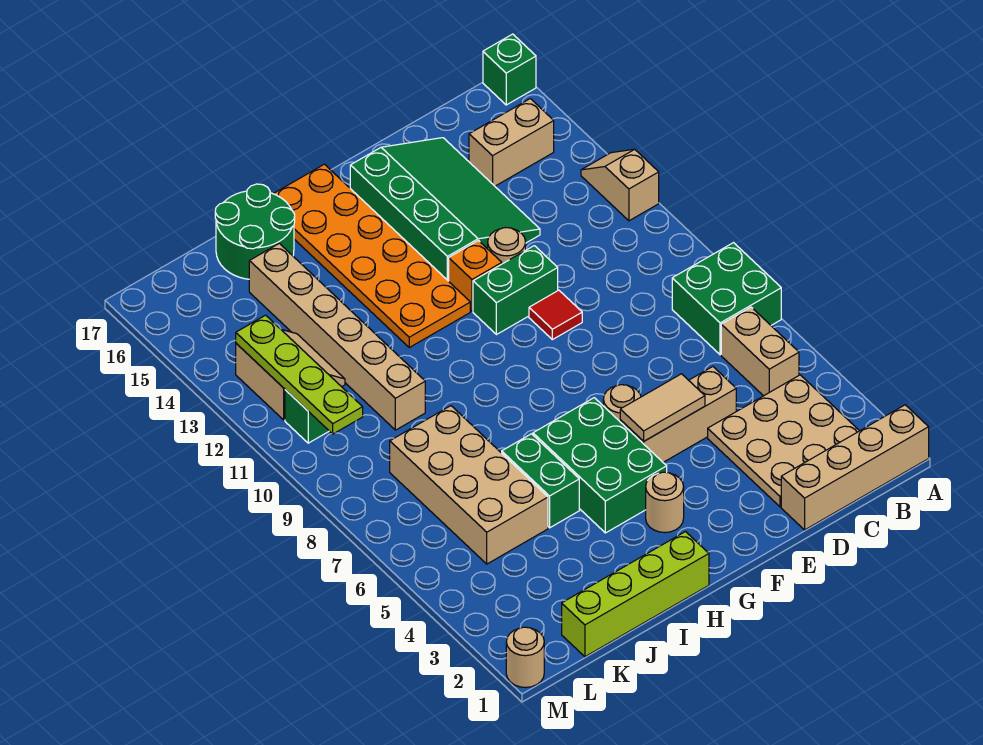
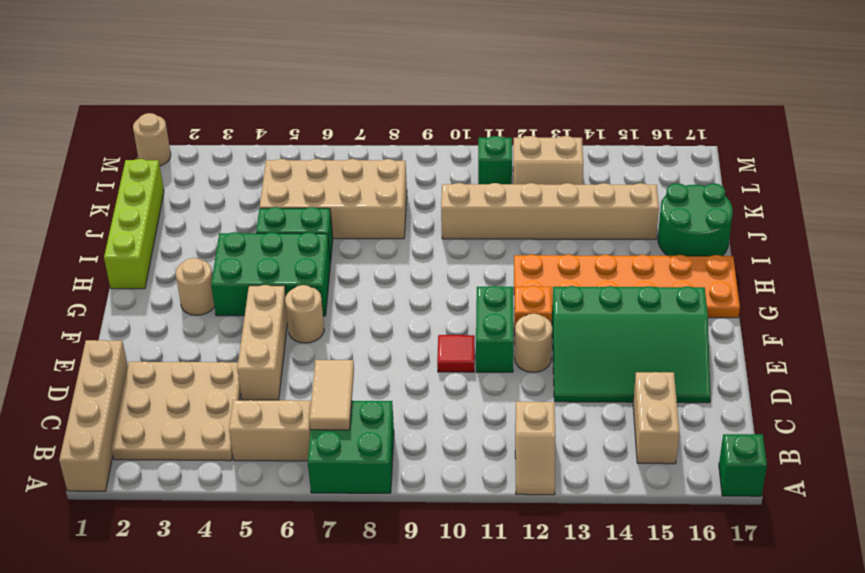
tan slope A12:A13 level 1 top 12 -> tan slope A12:B12 level 1 top B
tan tile E5:F5 level 2 -> tan tile B7:C7 level 2
lime plate L10:L13 level 2 -> none

